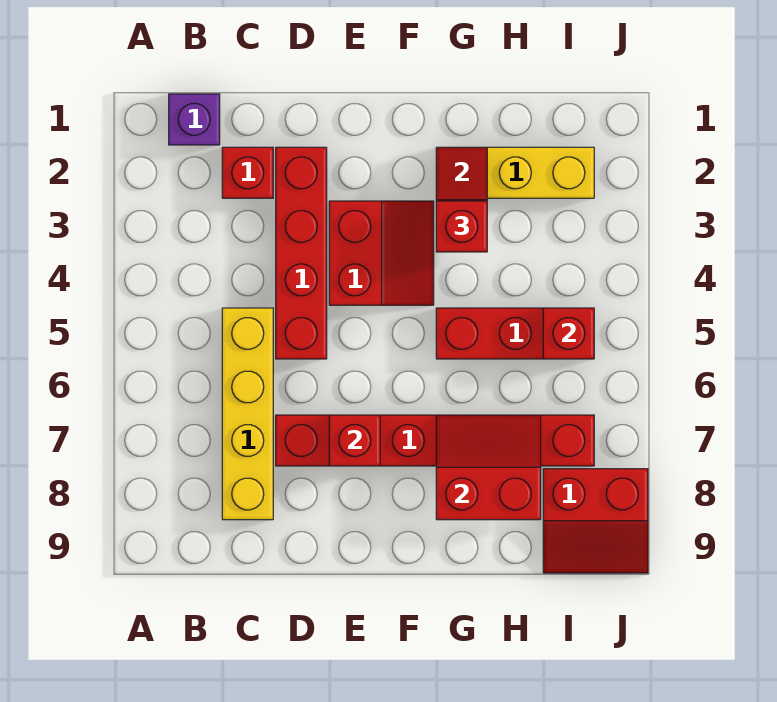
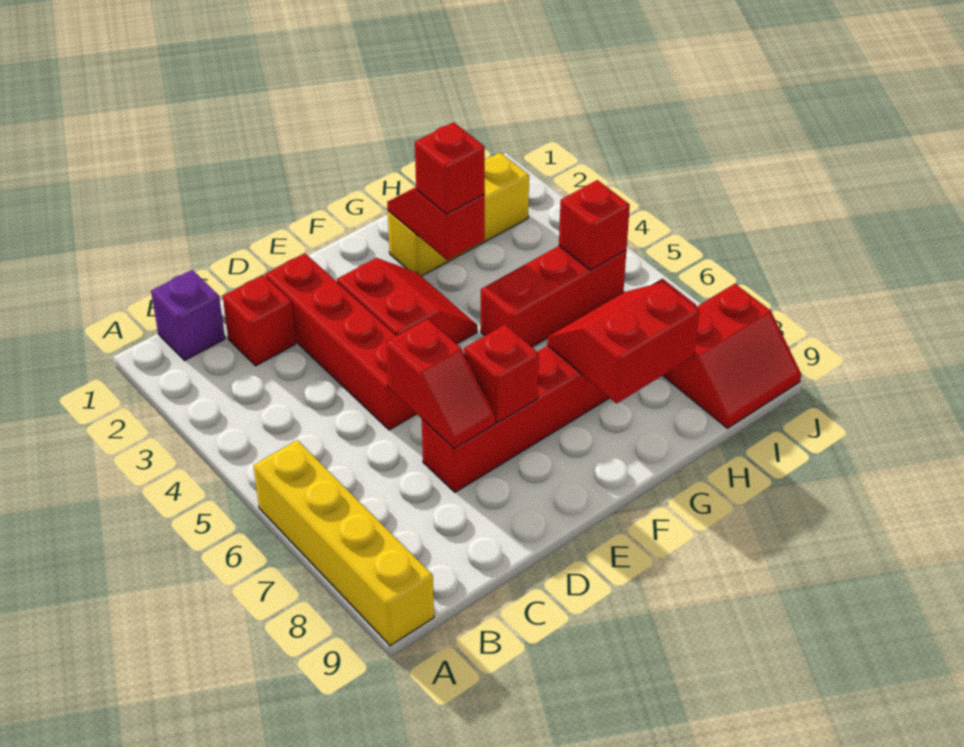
yellow brick C5:C8 level 1 -> yellow brick A6:A9 level 1
none -> red slope D6:D7 level 2 top 6

